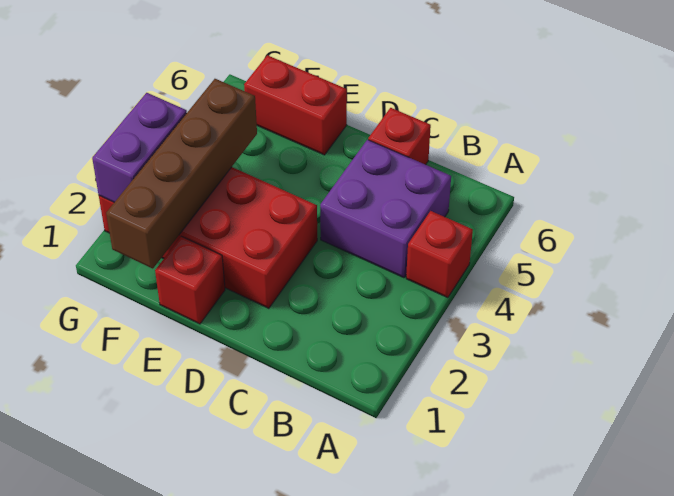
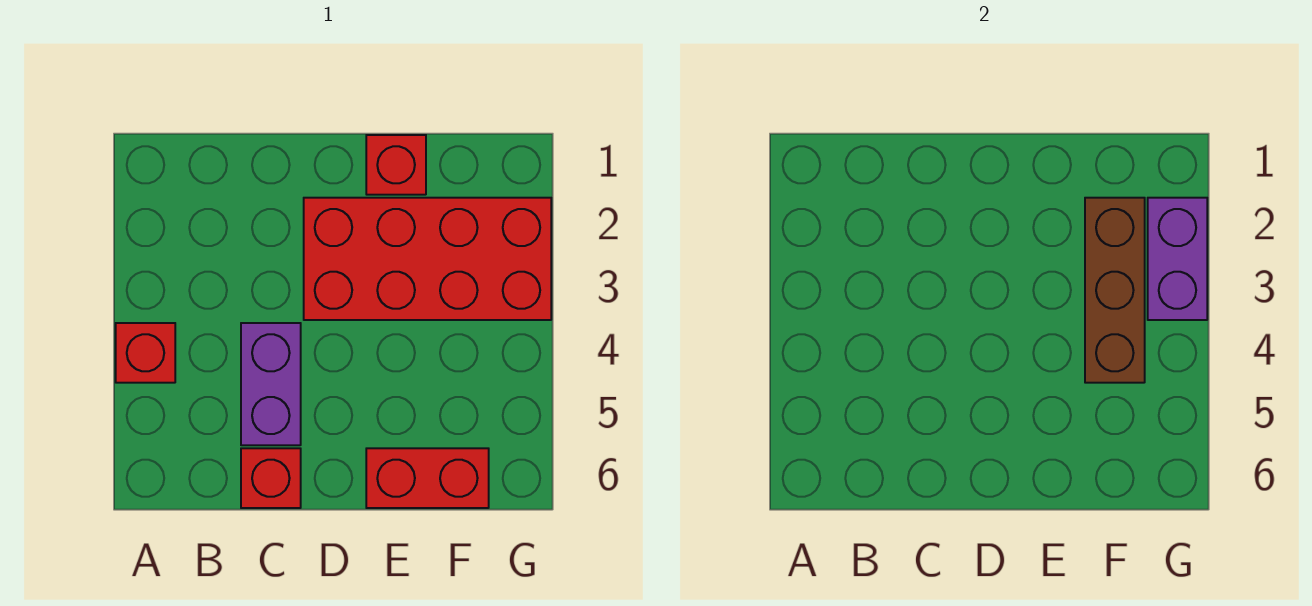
purple brick B4:C5 level 1 -> purple brick C4:C5 level 1
brown brick F1:F4 level 2 -> brown brick F2:F4 level 2

